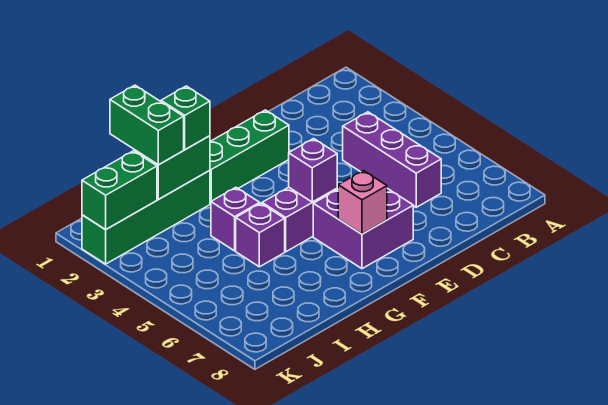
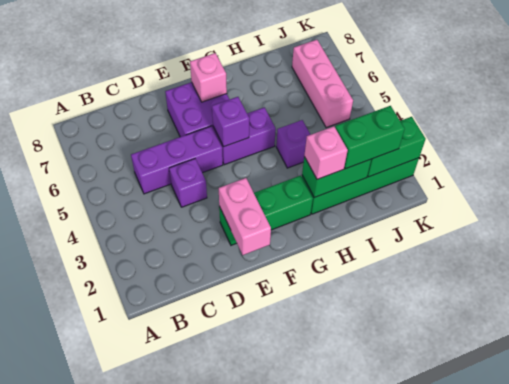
purple brick C4:C6 level 1 -> purple brick C5:E5 level 1
none -> pink brick E1:E2 level 2
green brick H2 level 3 -> pink brick H2 level 3
purple brick H5 level 1 -> purple brick D4 level 1
green brick I1:I2 level 3 -> green brick I2:J2 level 3
none -> pink brick J5:J7 level 1

